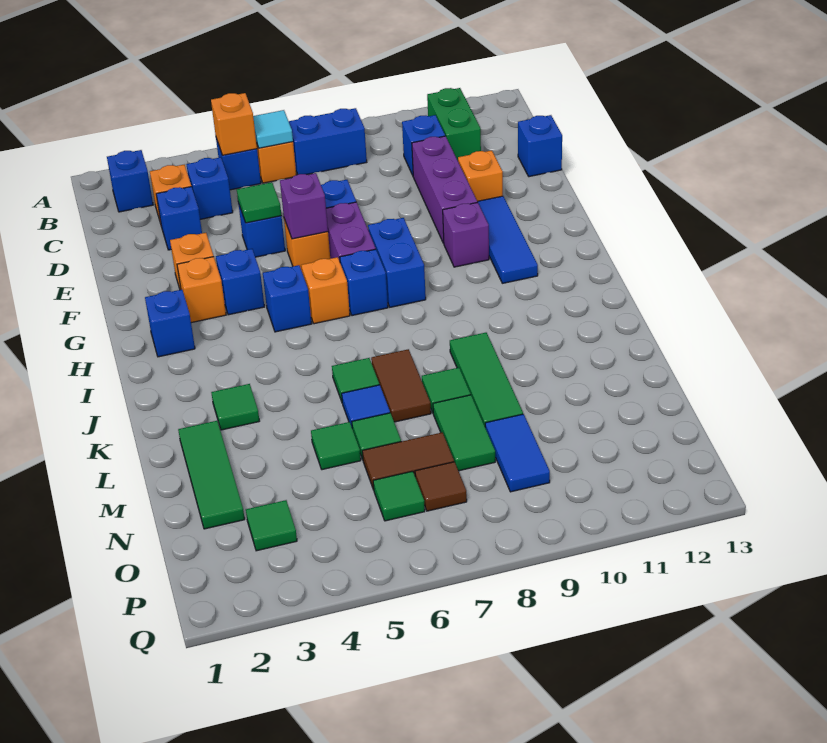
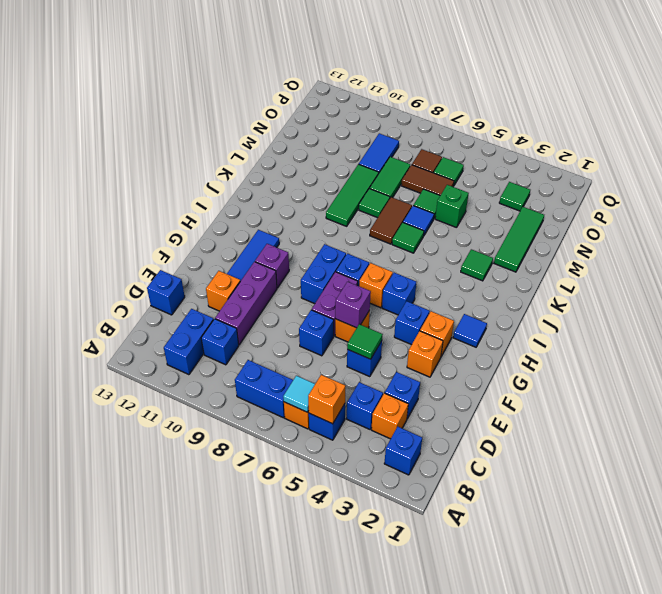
green brick B11:C11 level 1 -> blue brick B11:C11 level 1
blue brick H2 level 1 -> blue tile H2 level 1
green tile M5 level 1 -> green brick M5 level 1

